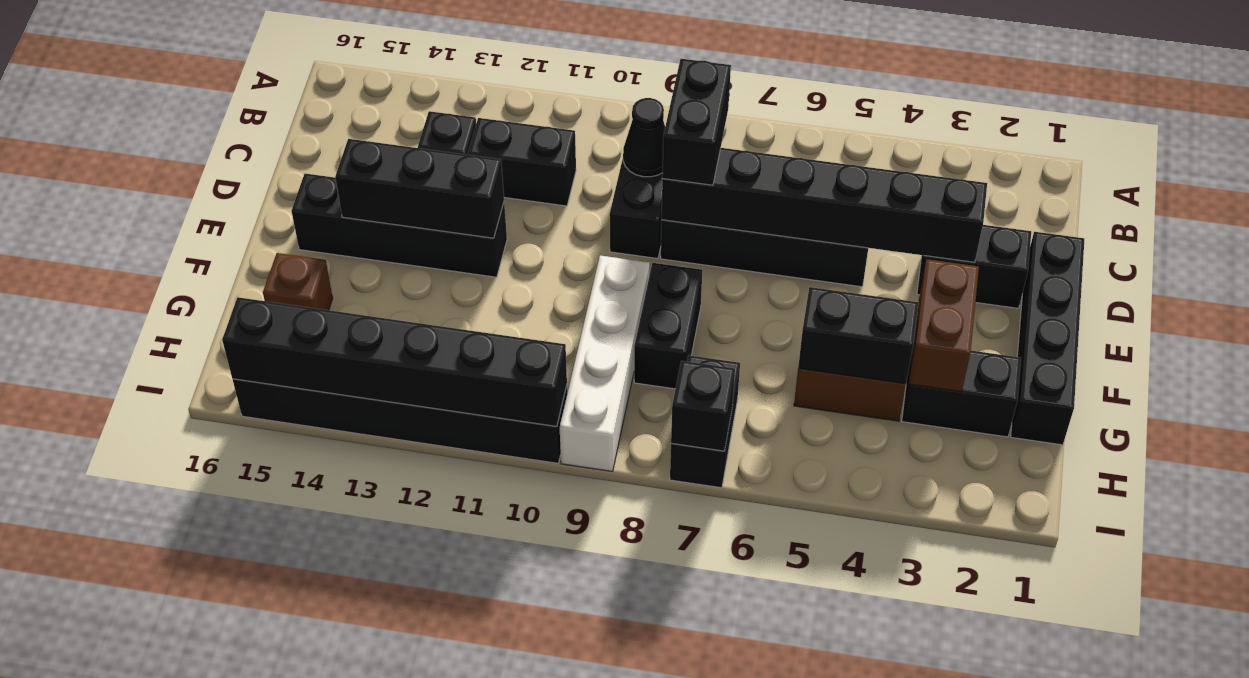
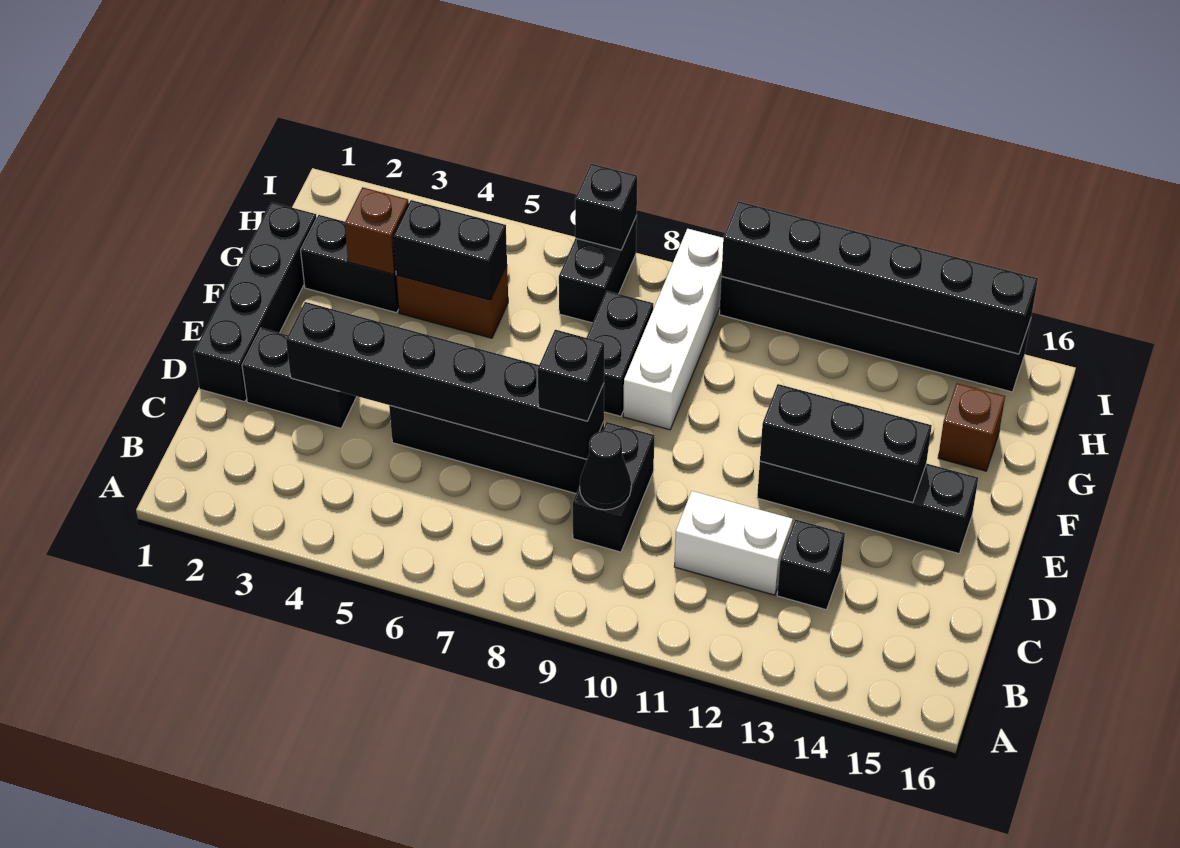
black brick C8:D8 level 3 -> black brick D8 level 3
black brick C11:C12 level 1 -> white brick C11:C12 level 1
brown brick F3:G3 level 2 -> brown brick G3 level 2

